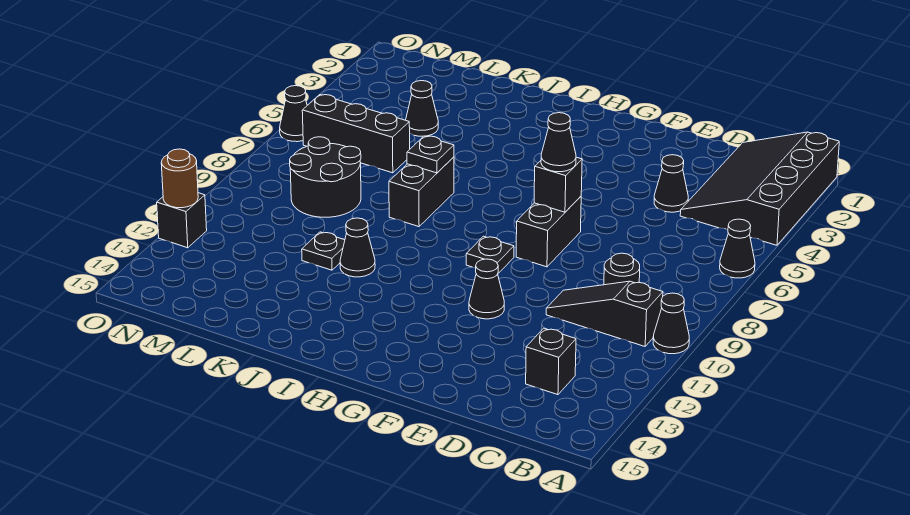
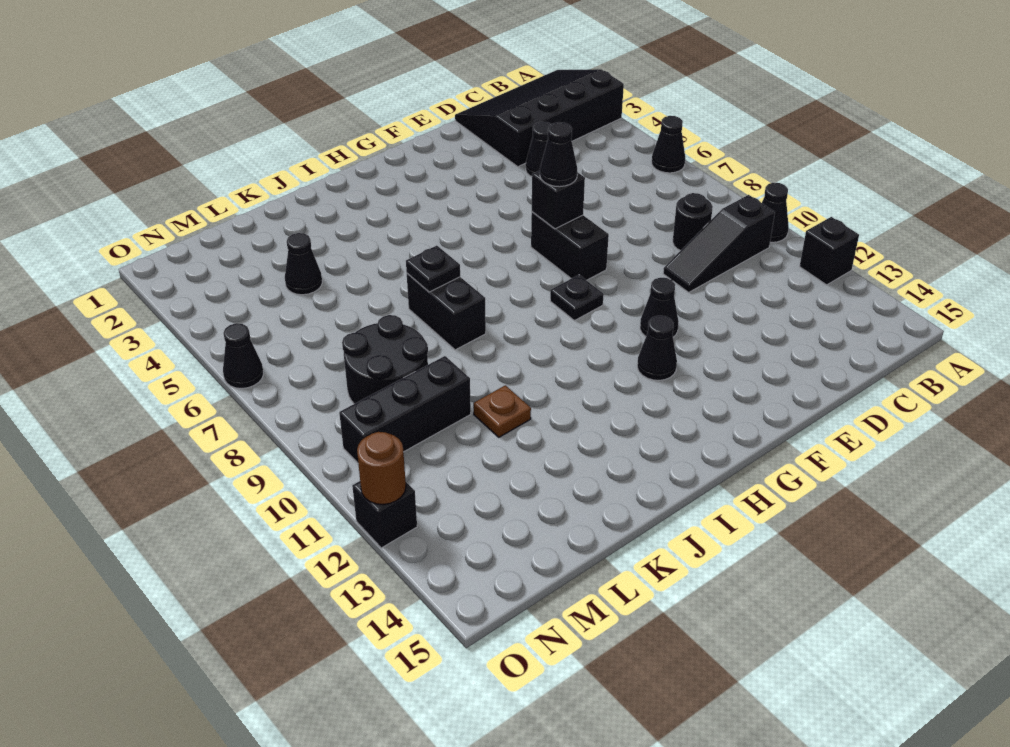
black slope A1:C4 level 1 top A -> black slope A1:D3 level 1 top 3
black brick C13 level 1 -> black brick A12 level 1
black cone J11 level 1 -> black cone G12 level 1
black plate K11 level 1 -> brown plate K11 level 1
black brick L6:N6 level 1 -> black brick L10:N10 level 1

